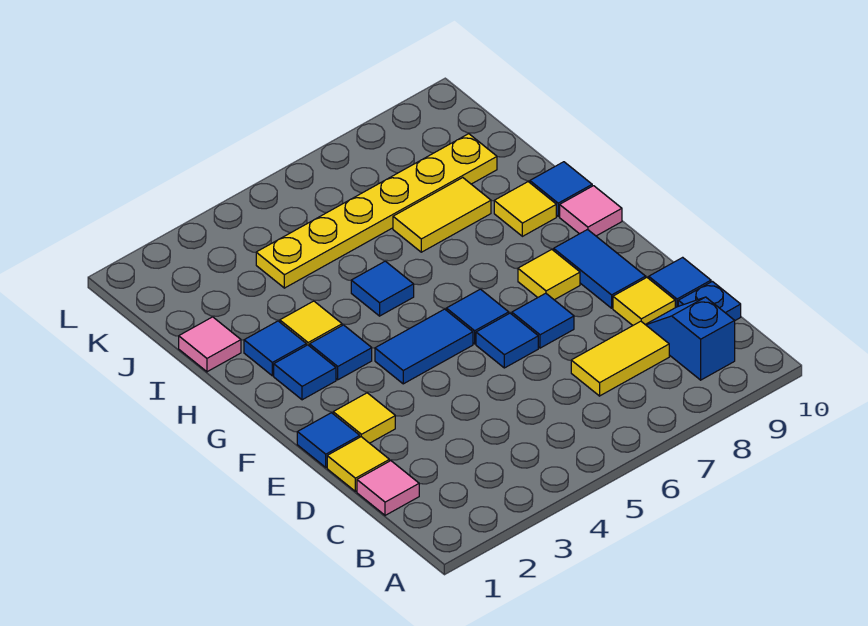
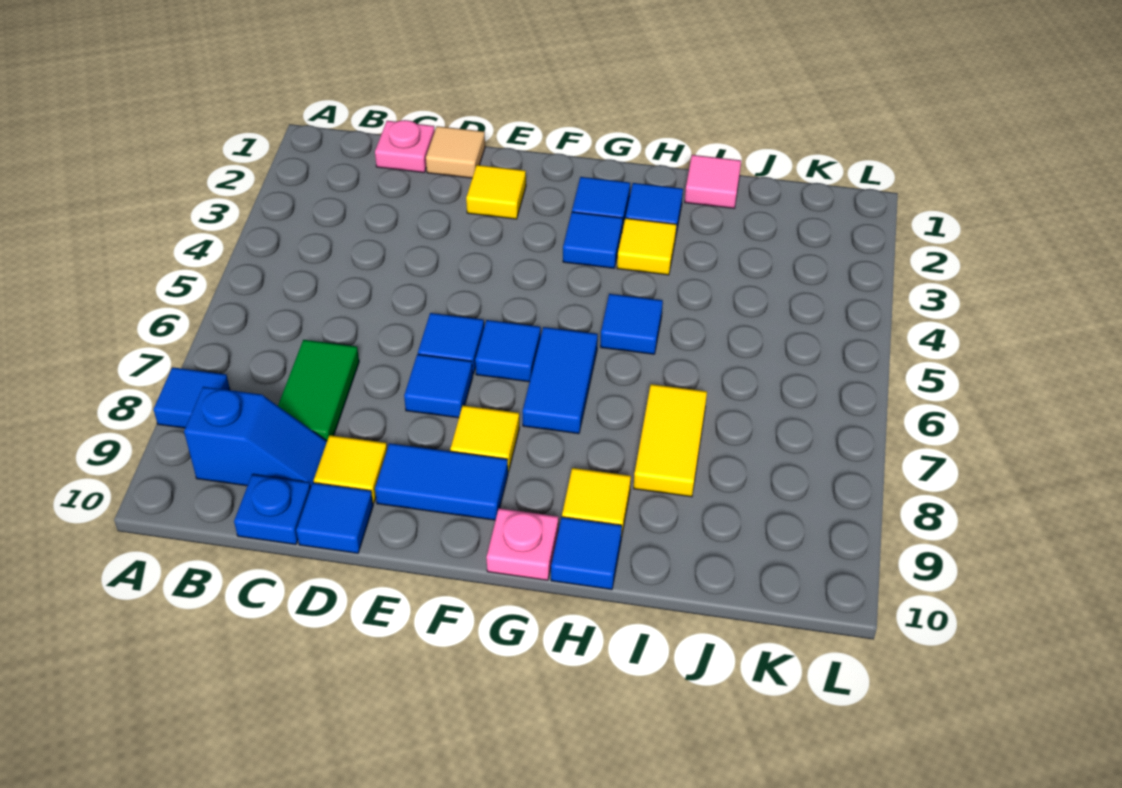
pink tile C1 level 1 -> pink plate C1 level 1
yellow tile C7:C8 level 1 -> green tile C7:C8 level 1
yellow tile D1 level 1 -> tan tile D1 level 1
blue tile E1 level 1 -> blue tile A8 level 1
blue tile F4:F5 level 1 -> blue tile G6:G7 level 1
pink tile G10 level 1 -> pink plate G10 level 1
yellow plate J4:J9 level 1 -> none

